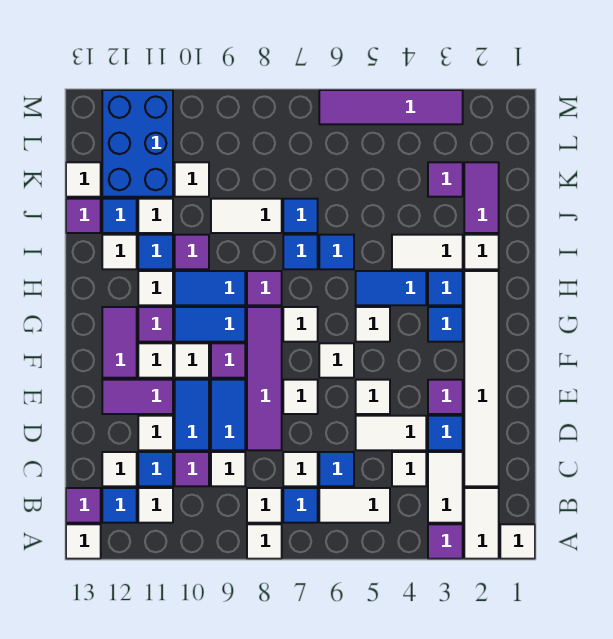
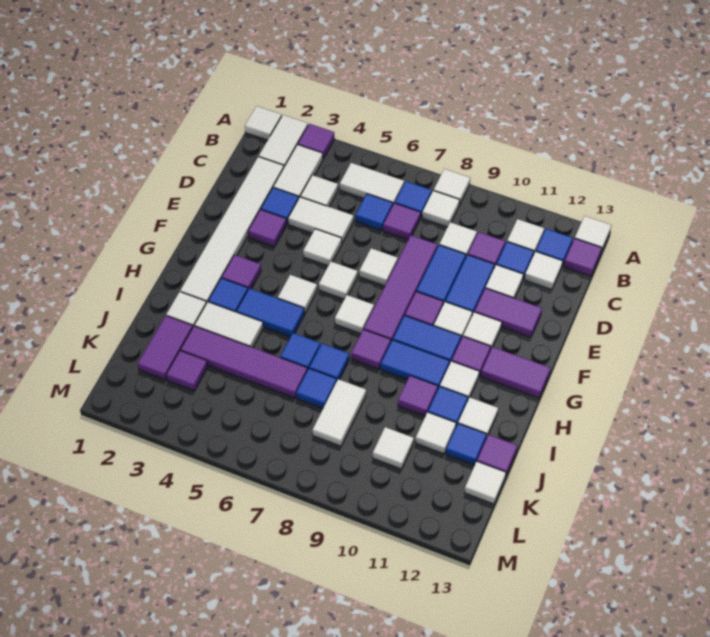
white tile C7 level 1 -> purple tile C7 level 1
purple tile F12:G12 level 1 -> purple tile G12:G13 level 1
blue tile G3 level 1 -> purple tile G3 level 1
white tile J8:J9 level 1 -> white tile J8:K8 level 1
blue brick K11:M12 level 1 -> none
purple tile M3:M6 level 1 -> purple tile J3:J6 level 1

